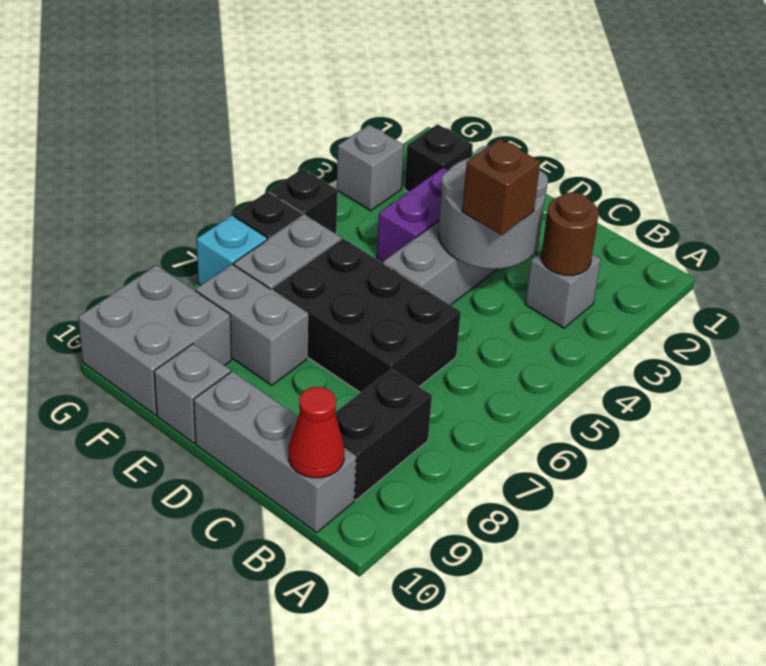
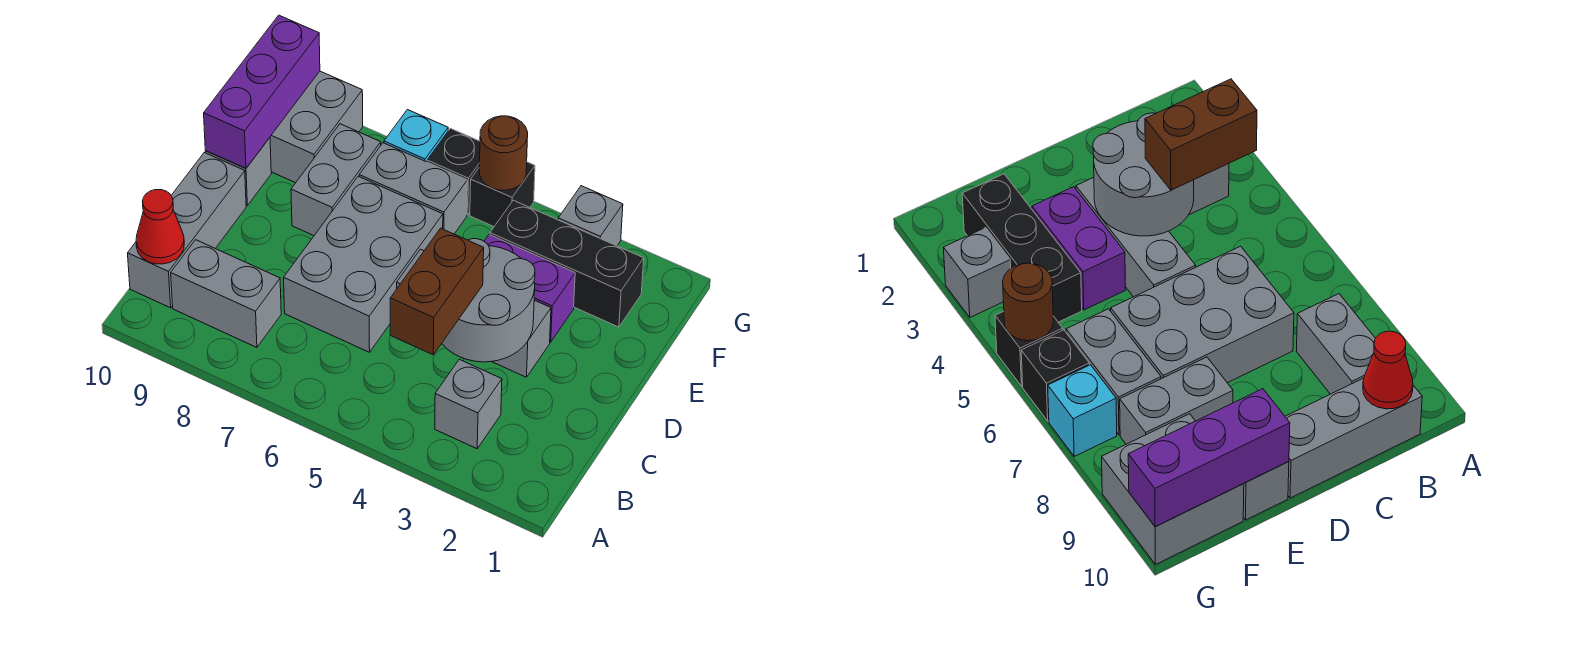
brown round brick B3 level 2 -> brown round brick G5 level 2
black brick B8:B9 level 1 -> grey brick B8:B9 level 1
brown brick C4 level 3 -> brown brick B4:C4 level 3
black brick C6:E7 level 1 -> grey brick C6:E7 level 1
none -> purple brick E10:G10 level 2
black brick F2 level 1 -> black brick F2:F4 level 1

